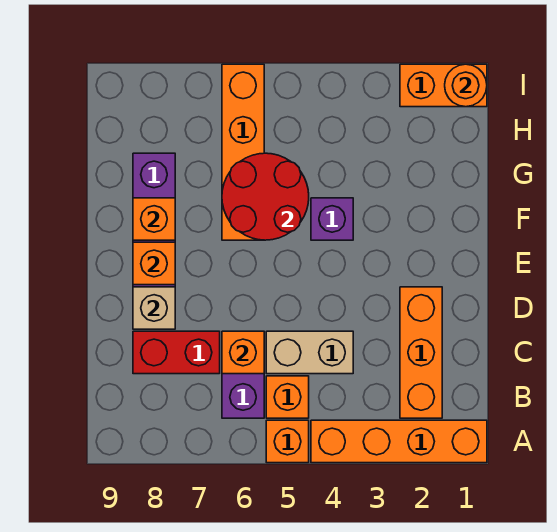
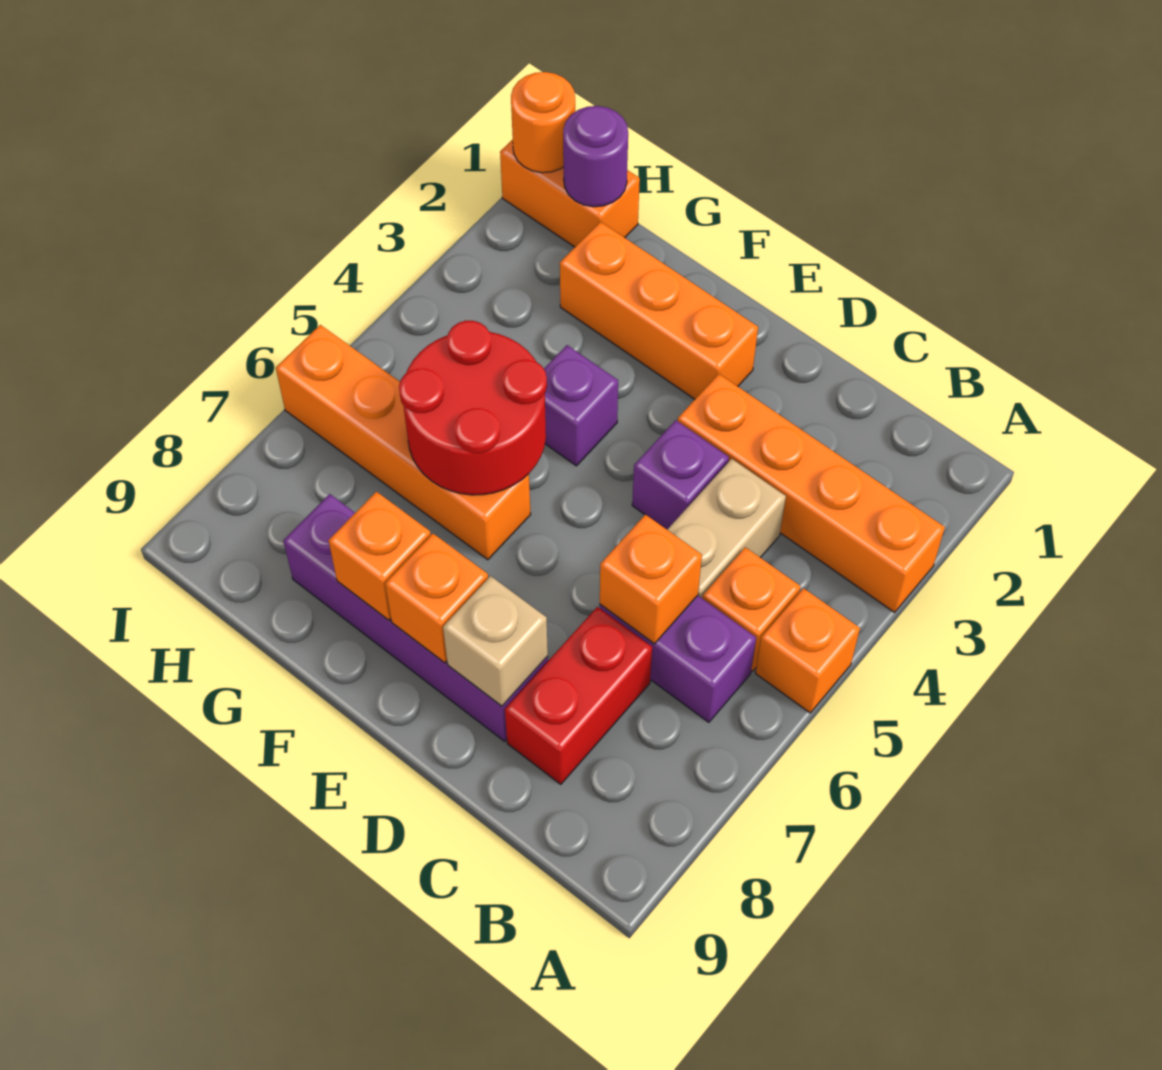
orange brick A1:A4 level 1 -> orange brick A3:D3 level 1
orange brick B2:D2 level 1 -> orange brick E2:G2 level 1
none -> purple brick D4 level 1
none -> purple round brick H1 level 2
orange brick I1:I2 level 1 -> orange brick H1:I1 level 1

